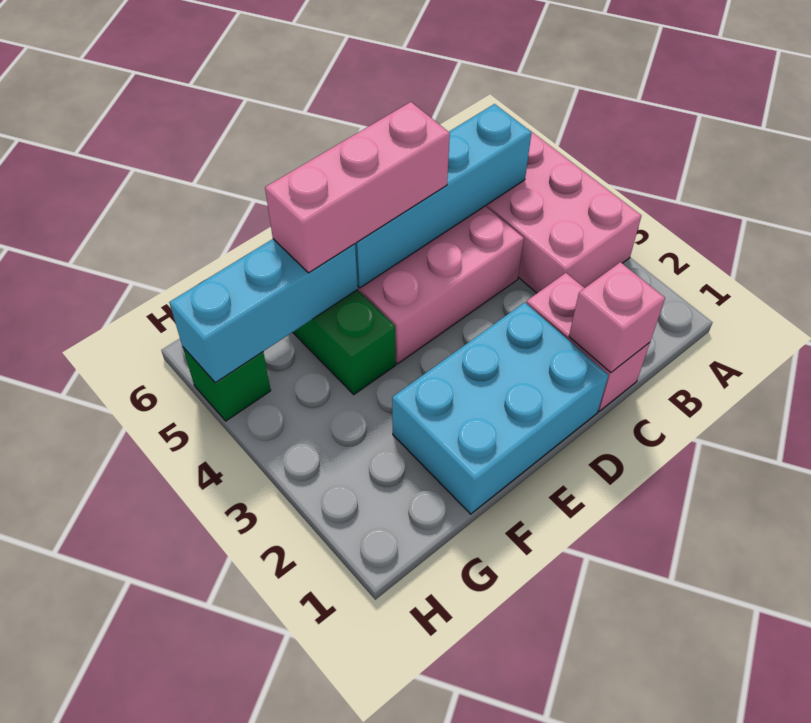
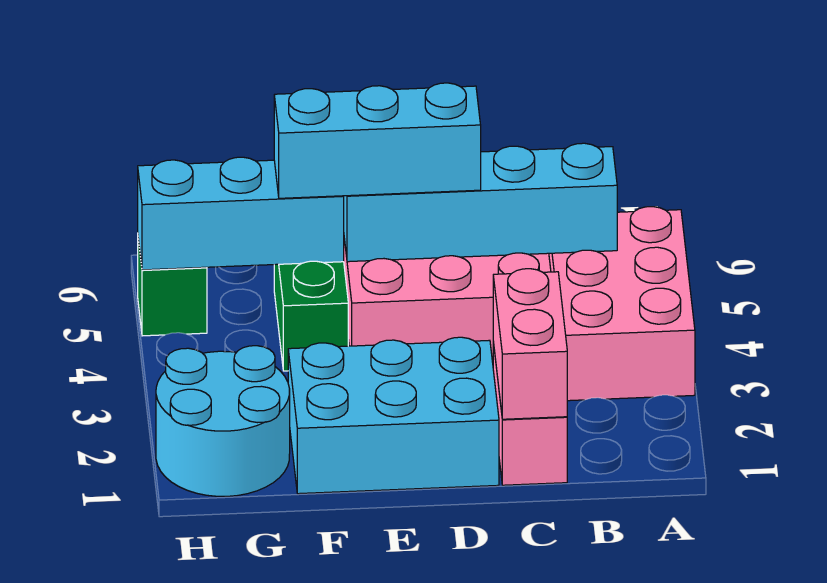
pink brick C1 level 2 -> pink brick C1:C2 level 2
pink brick D5:F5 level 3 -> cyan brick D5:F5 level 3
none -> cyan round brick G1:H2 level 1

